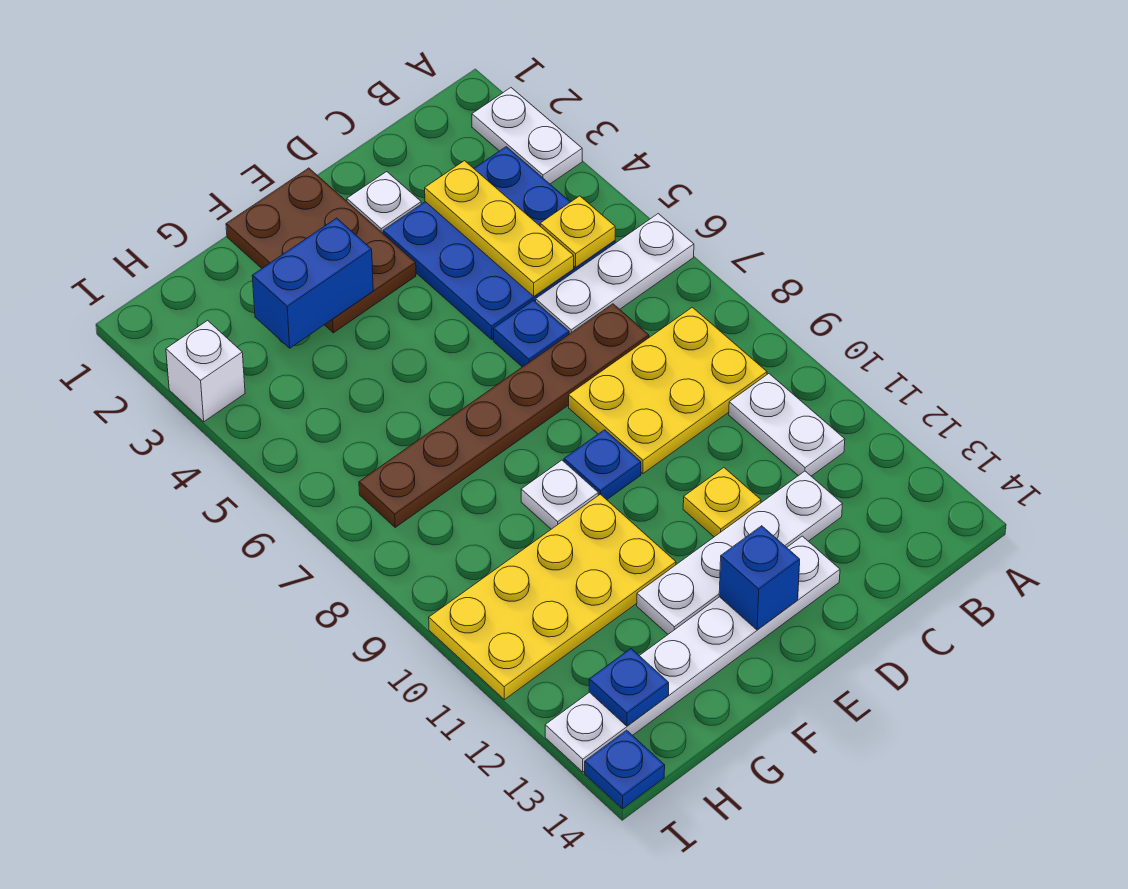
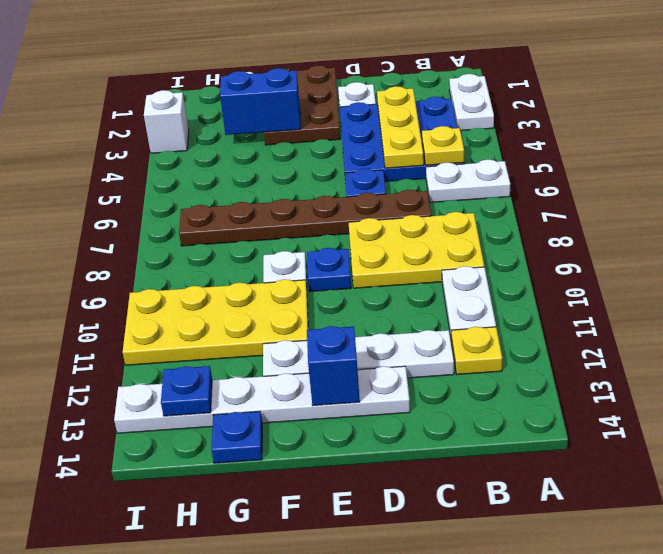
white plate A6:C6 level 1 -> white plate A6:B6 level 1
yellow plate D11 level 1 -> yellow plate B12 level 1
blue plate I14 level 1 -> blue plate G14 level 1

